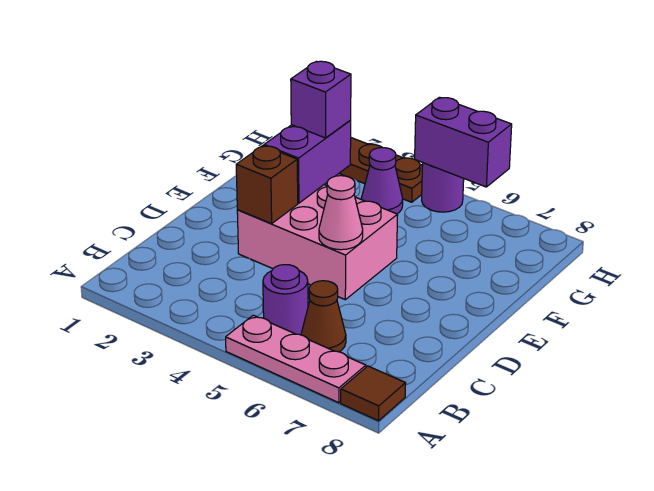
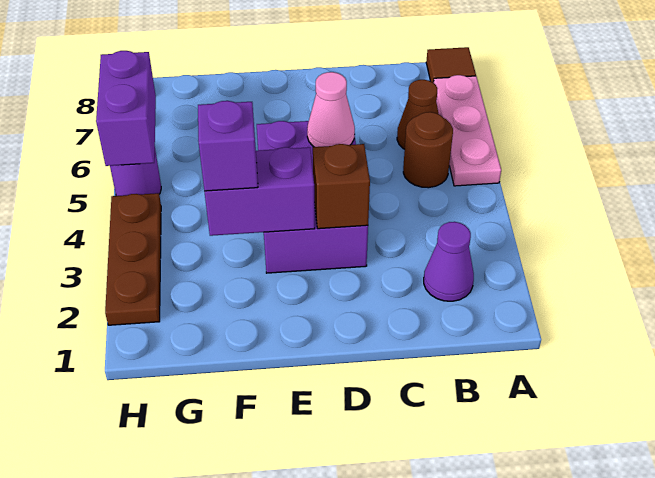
purple round brick B5 level 1 -> brown round brick B5 level 1
pink brick D3:E5 level 1 -> purple brick D3:E5 level 1
purple cone G4 level 1 -> purple cone B2 level 1

